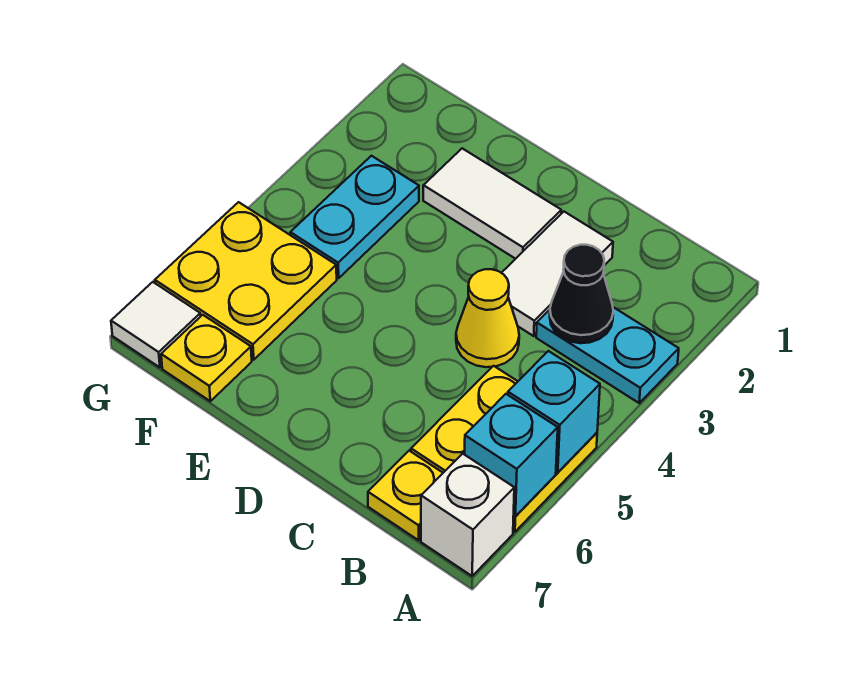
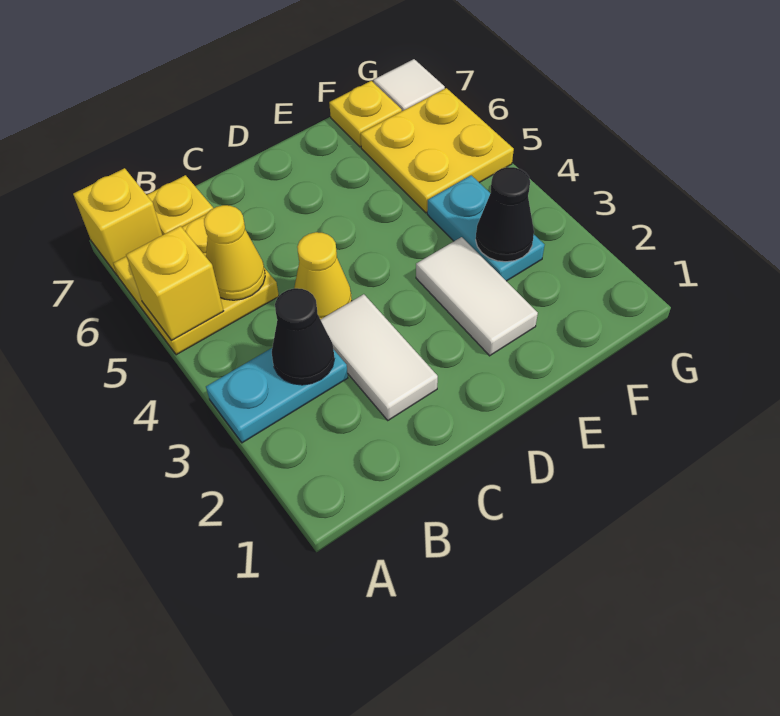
cyan brick A5 level 2 -> yellow brick A5 level 2
cyan brick A6 level 2 -> none
white brick A7 level 1 -> yellow brick A7 level 1
none -> yellow cone B5 level 2
white tile D2:E2 level 1 -> white tile E2:E3 level 1
none -> black cone F3 level 2

